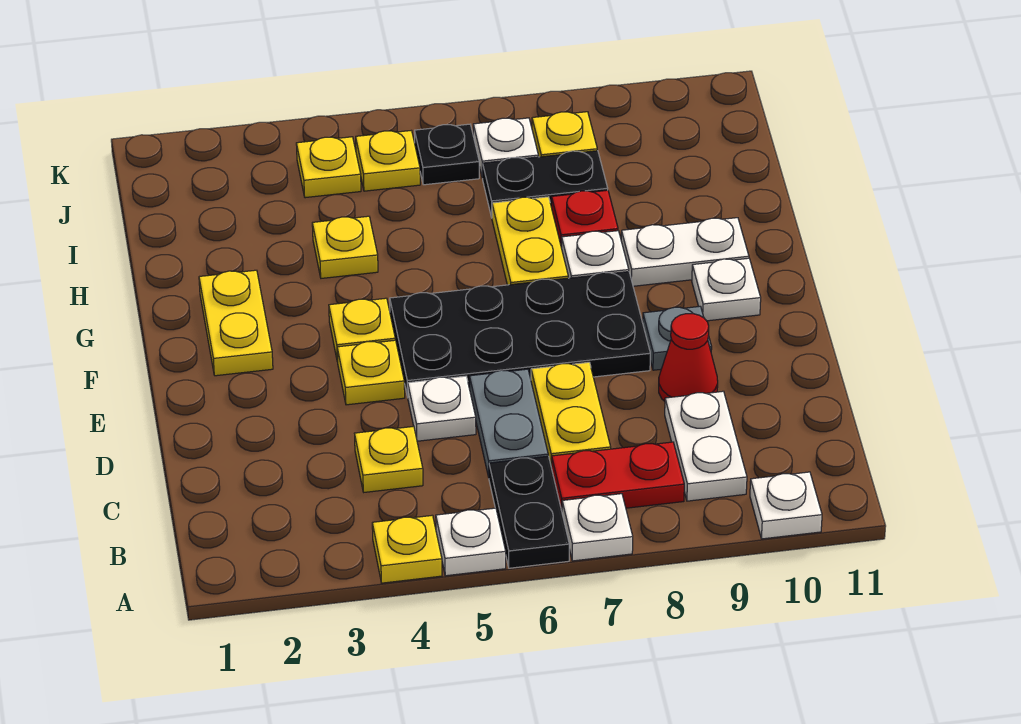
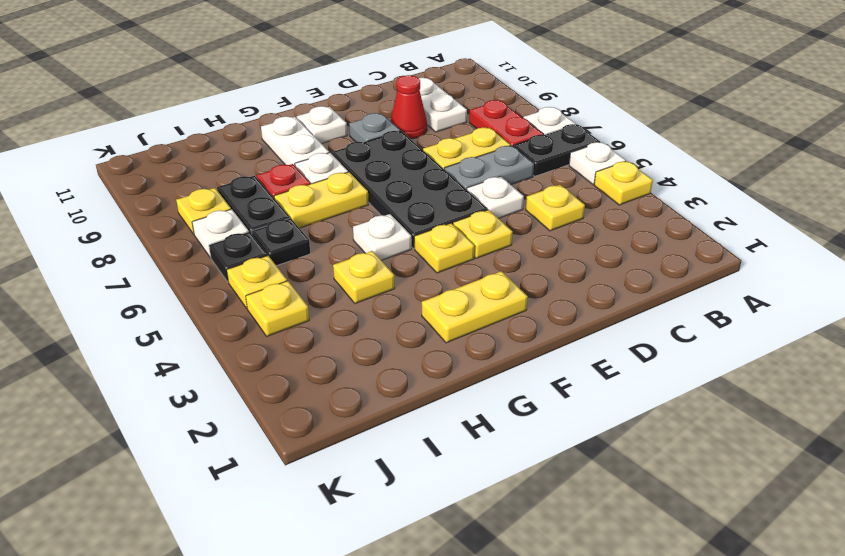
white plate A10 level 1 -> white plate G5 level 1
white plate B9:C9 level 1 -> white plate C9:C10 level 1
none -> black plate I6 level 1

